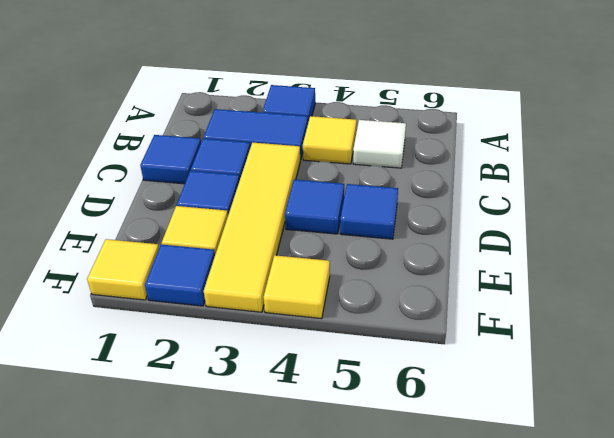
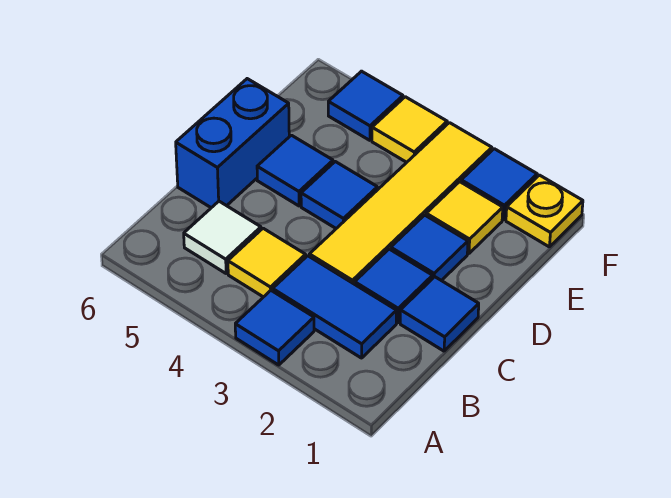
none -> blue brick C6:D6 level 1
yellow tile F1 level 1 -> yellow plate F1 level 1
none -> blue tile F5 level 1

